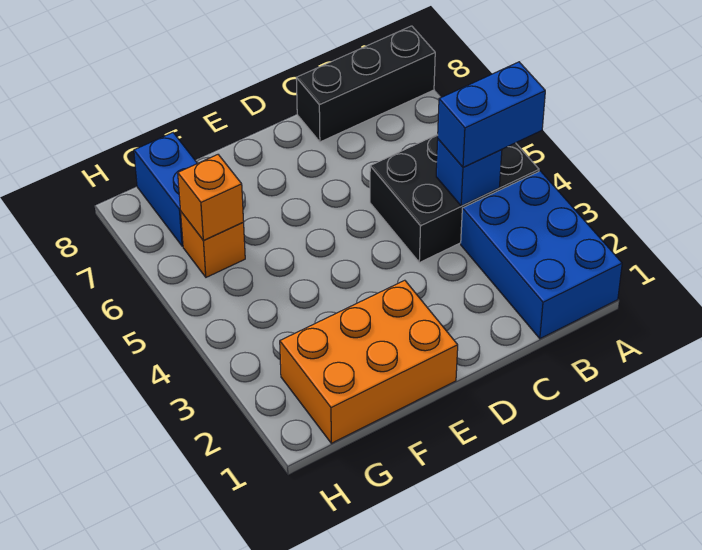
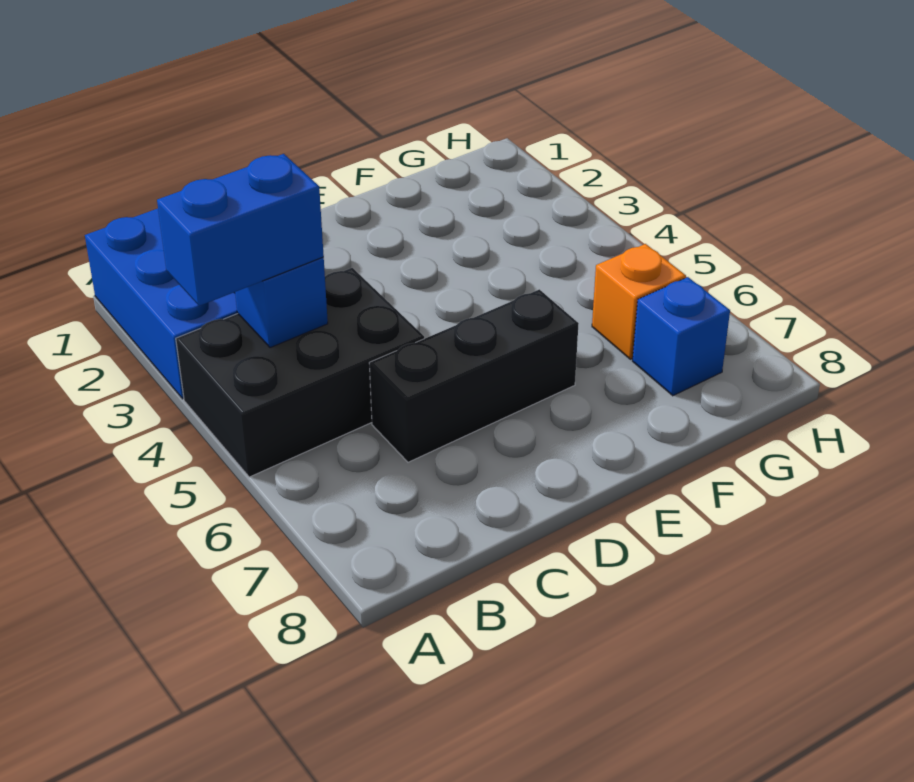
black brick A8:C8 level 1 -> black brick C6:E6 level 1
orange brick E1:G2 level 1 -> none
orange brick G6 level 2 -> none
blue brick G7:G8 level 1 -> blue brick G7 level 1

